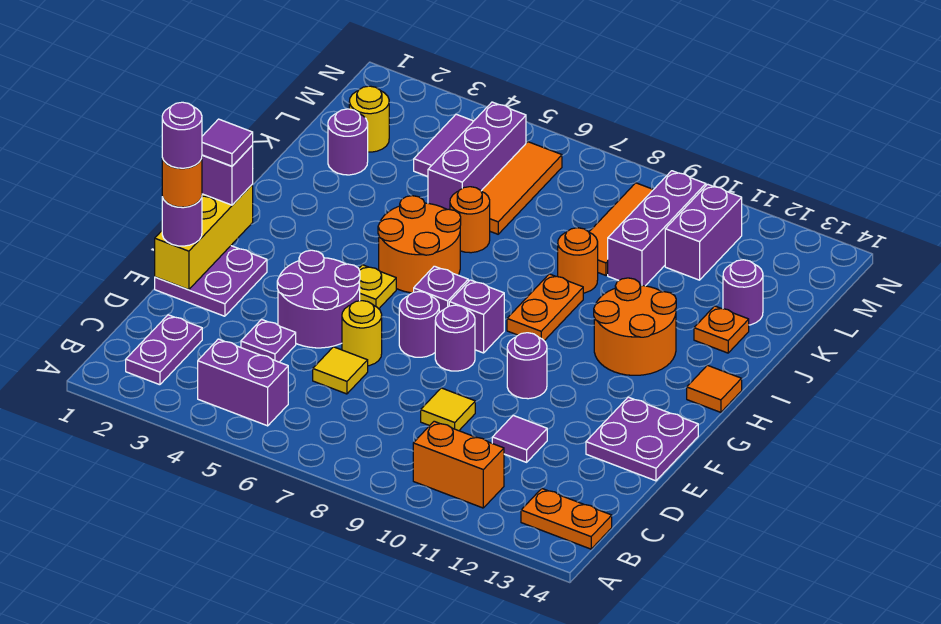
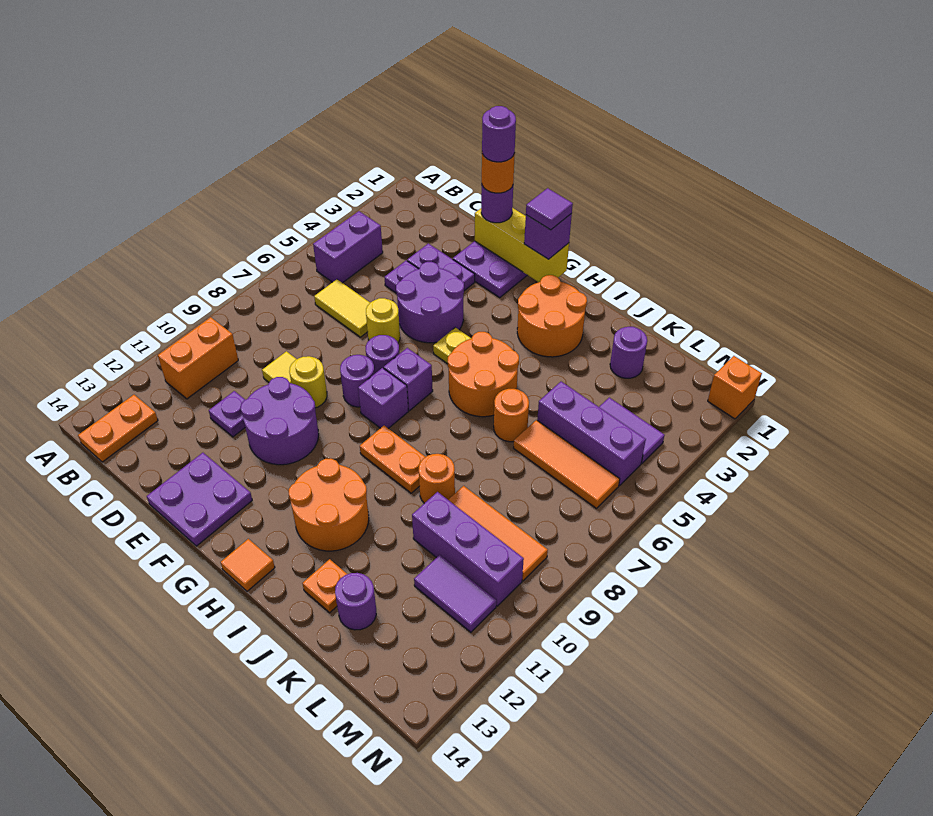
purple plate B2:C2 level 1 -> purple plate D3:E3 level 1
yellow tile D6 level 1 -> yellow tile C6:D6 level 1
purple tile D11 level 1 -> purple plate D11 level 1
purple round brick F10 level 1 -> purple round brick E10:F11 level 1
none -> orange round brick H2:I3 level 1
yellow round brick L2 level 1 -> yellow round brick E9 level 1
purple brick L11:M11 level 1 -> purple tile L11:M11 level 1
none -> orange brick N1 level 1

